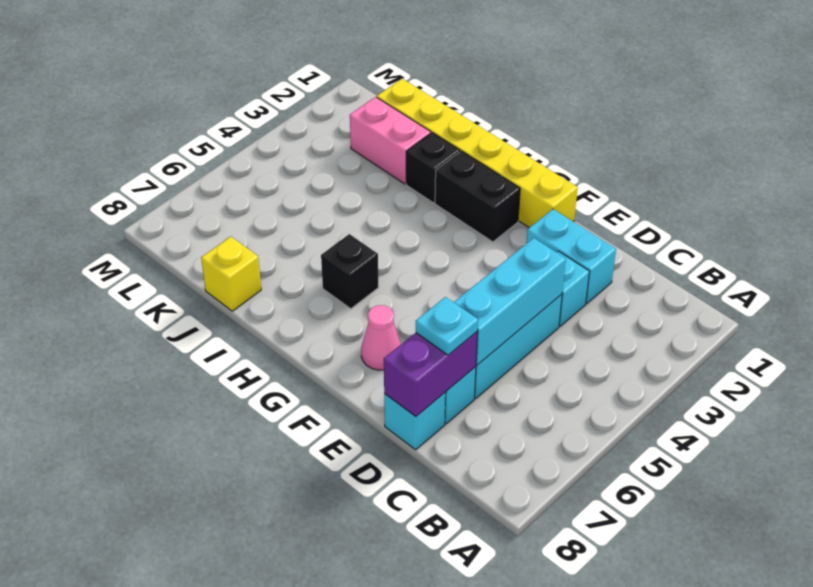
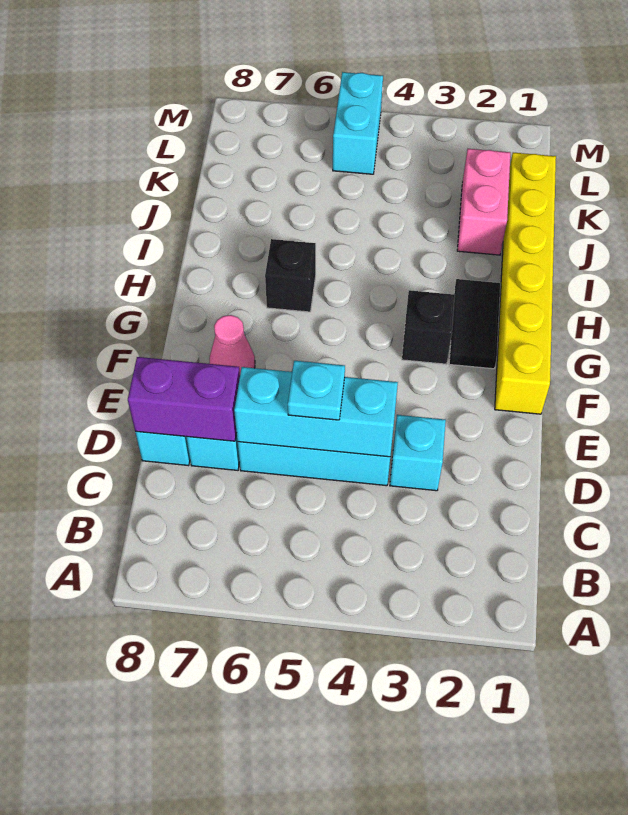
cyan brick D2:E2 level 1 -> cyan brick L5:M5 level 1
cyan plate D7 level 3 -> cyan plate D5 level 3
black brick G2:H2 level 1 -> black tile G2:H2 level 1
black brick I2 level 1 -> black brick G3 level 1
yellow brick J8 level 1 -> none

